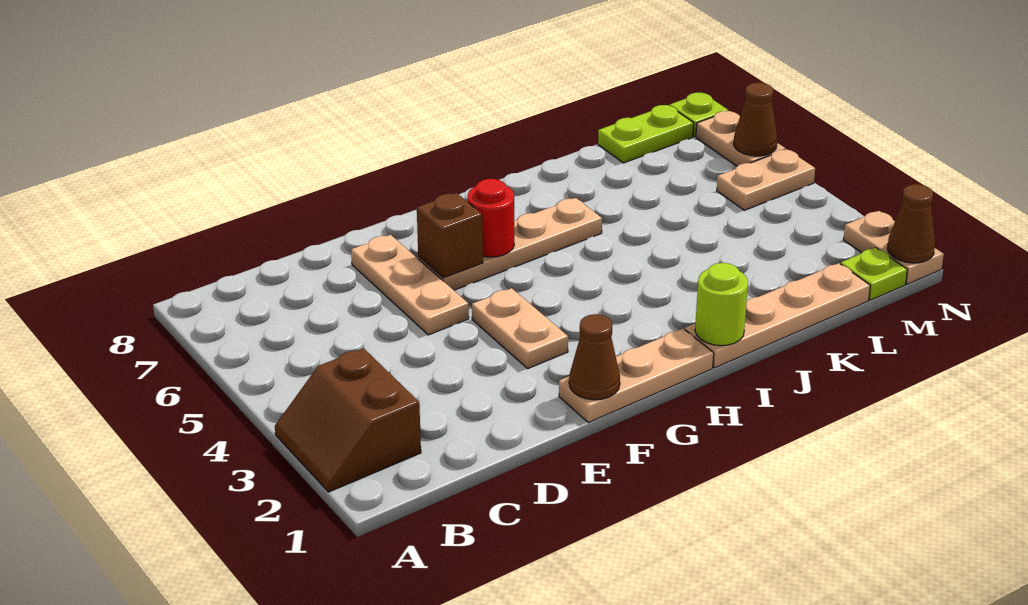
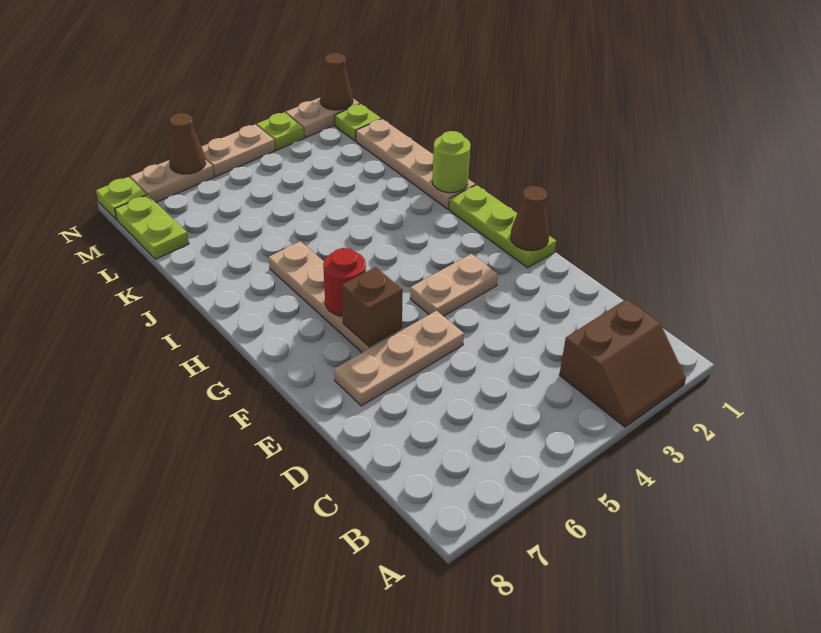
tan plate F1:H1 level 1 -> lime plate F1:H1 level 1
tan plate M5:N5 level 1 -> tan plate N4:N5 level 1
none -> lime plate N3 level 1

